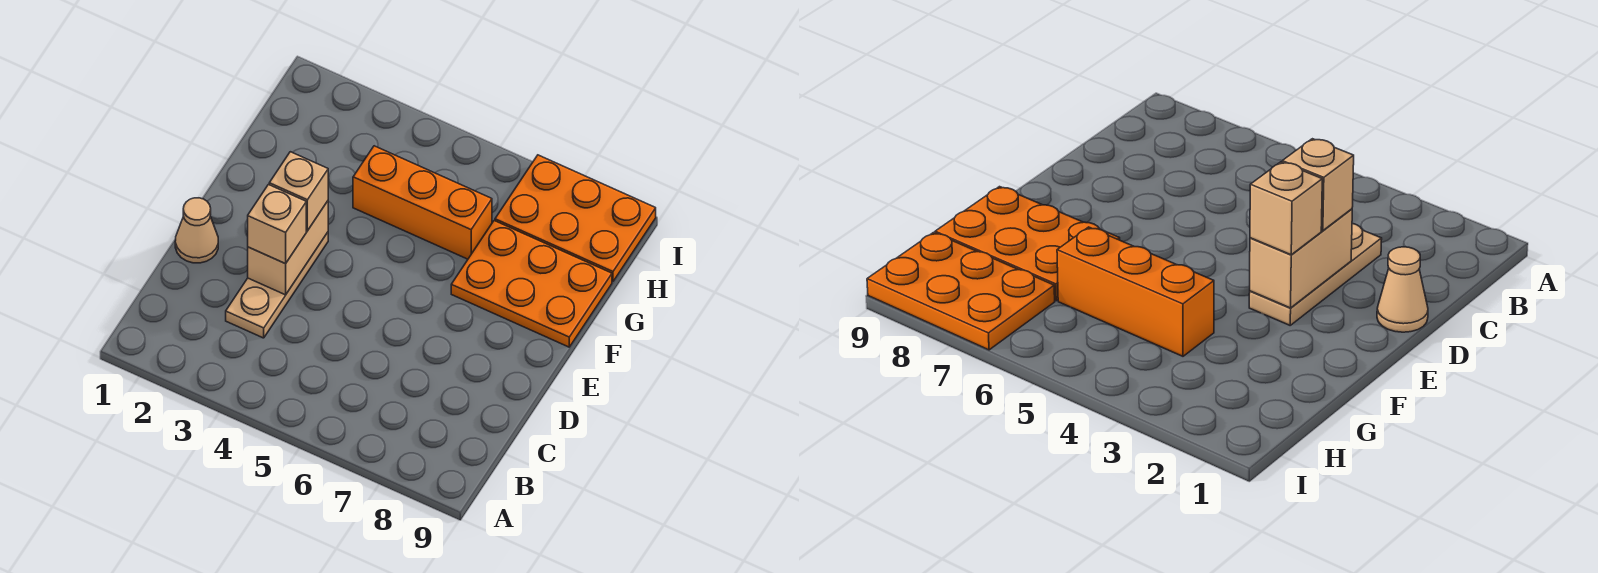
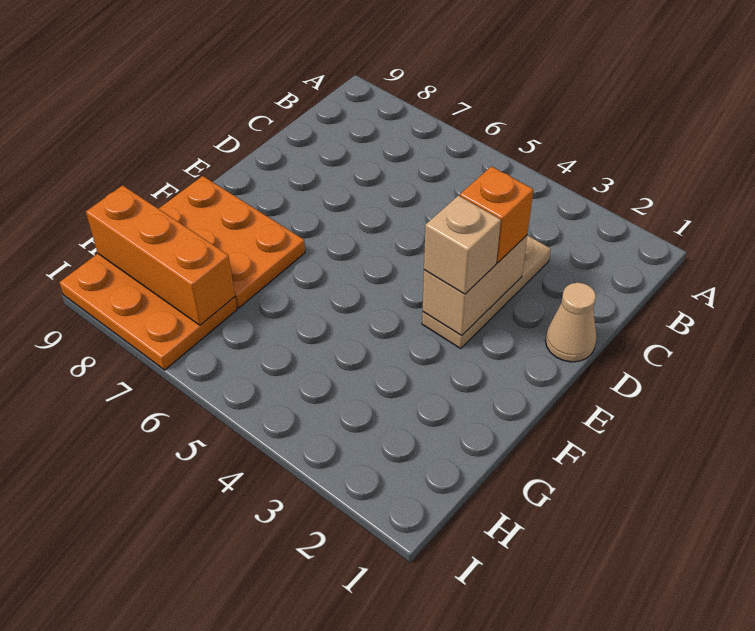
tan brick D3 level 3 -> orange brick D3 level 3
orange brick G4:G6 level 1 -> orange brick H7:H9 level 2

